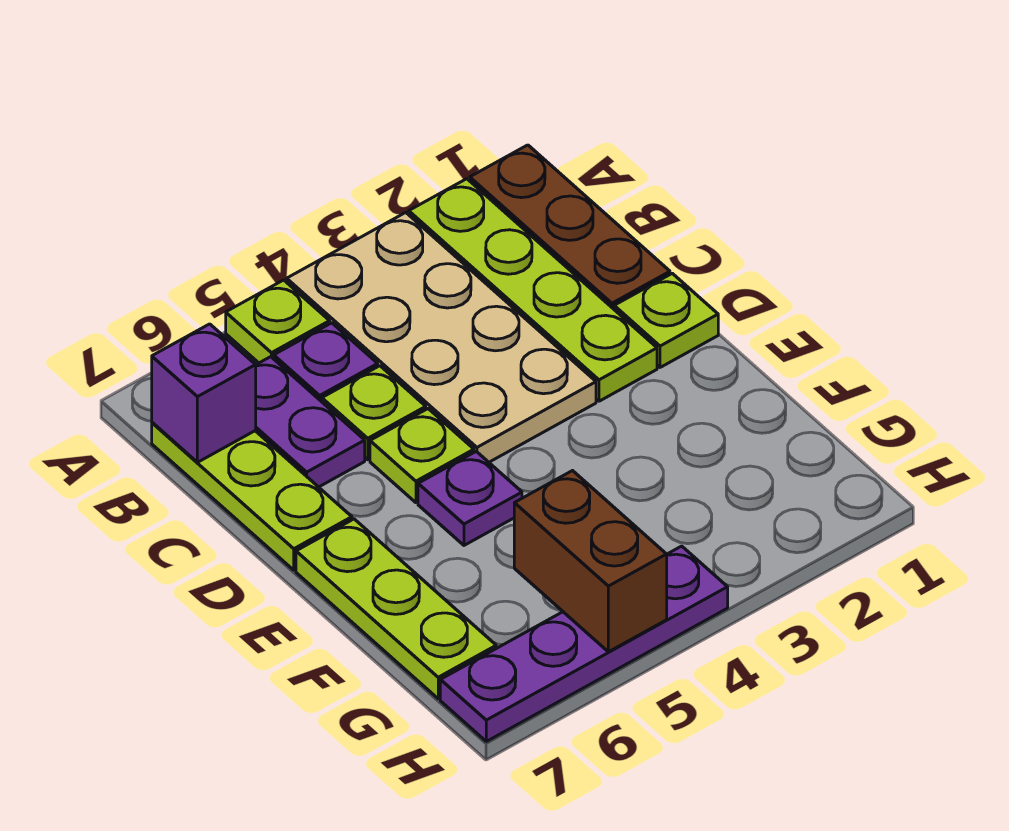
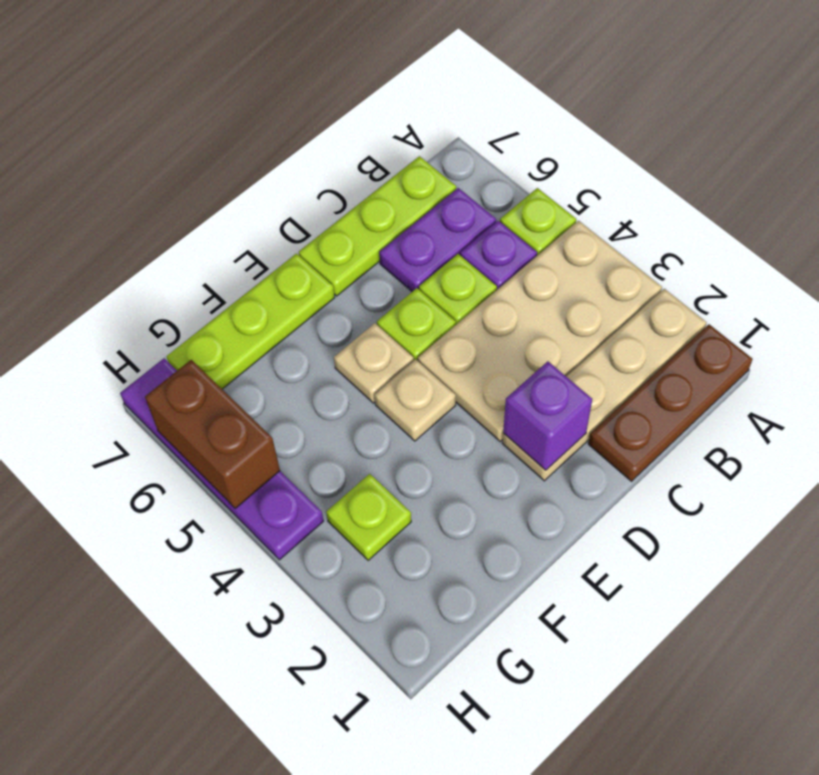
lime plate A2:D2 level 1 -> tan plate A2:D2 level 1
purple brick B7 level 2 -> purple brick D2 level 2
lime plate D1 level 1 -> lime plate G3 level 1
none -> tan plate E4 level 1
purple plate E5 level 1 -> tan plate E5 level 1
brown brick G5:H5 level 2 -> brown brick H5:H6 level 2

